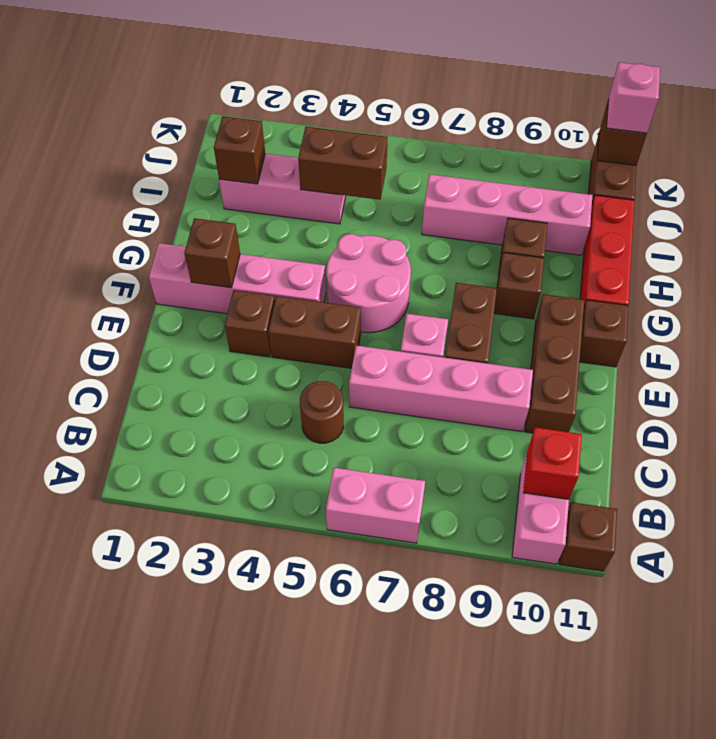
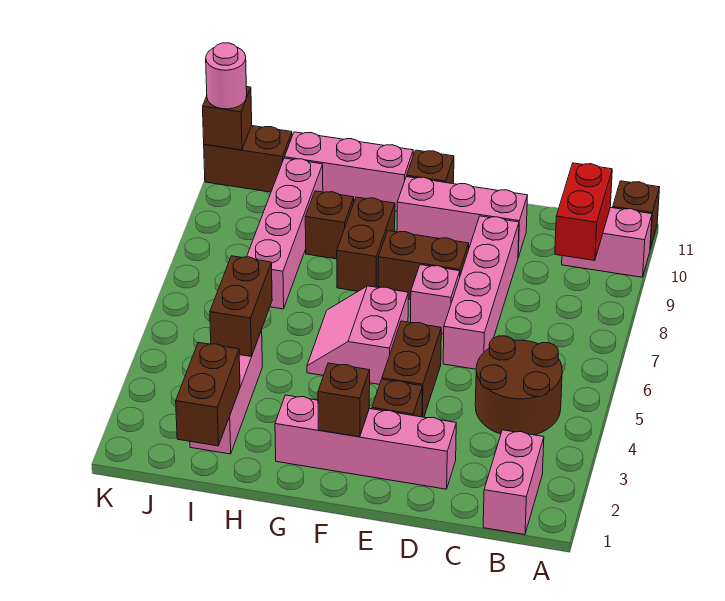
pink brick A6:A7 level 1 -> pink brick B1:B2 level 1
red brick B10 level 2 -> red brick B9:B10 level 2
brown round brick C5 level 1 -> brown round brick B4:C5 level 1
brown brick D10:F10 level 1 -> pink brick D10:F10 level 1
pink brick F1:F4 level 1 -> pink brick D2:G2 level 1
pink round brick F5:G6 level 1 -> pink slope F5:G6 level 1 top F
brown brick G9 level 1 -> brown brick G8:G9 level 1
red brick G11:I11 level 1 -> pink brick G11:I11 level 1
brown brick I2 level 2 -> brown brick I1:I2 level 2
pink brick K11 level 3 -> pink round brick K11 level 3

